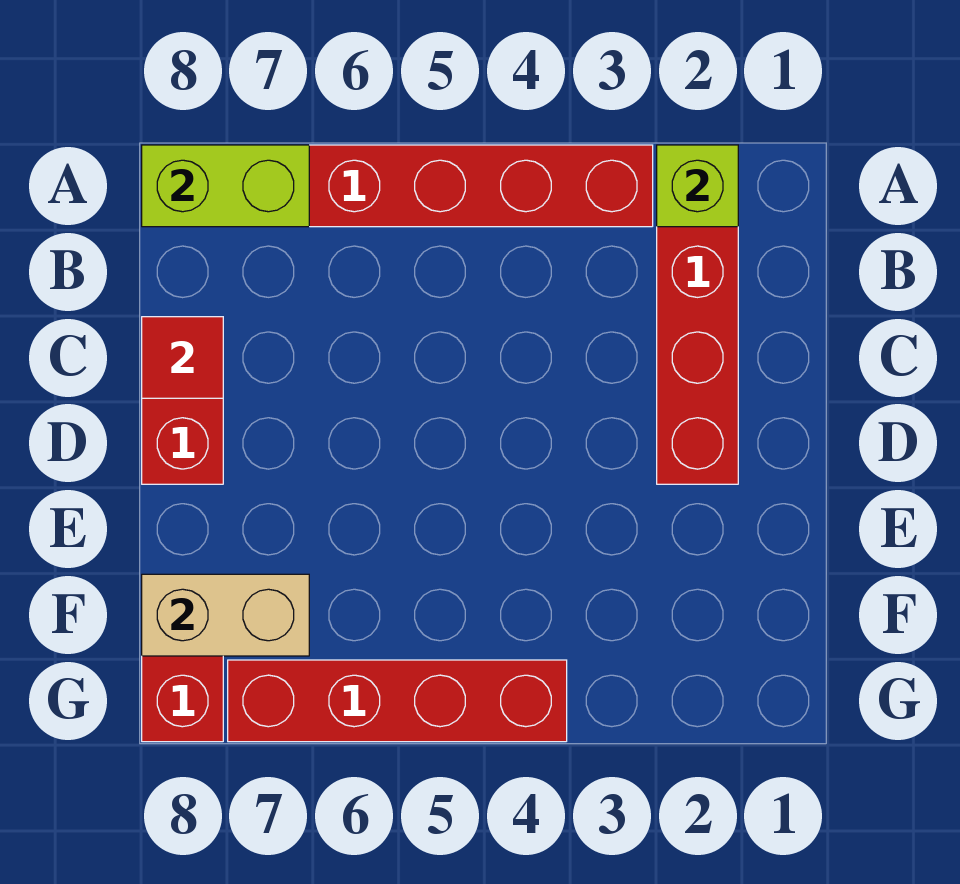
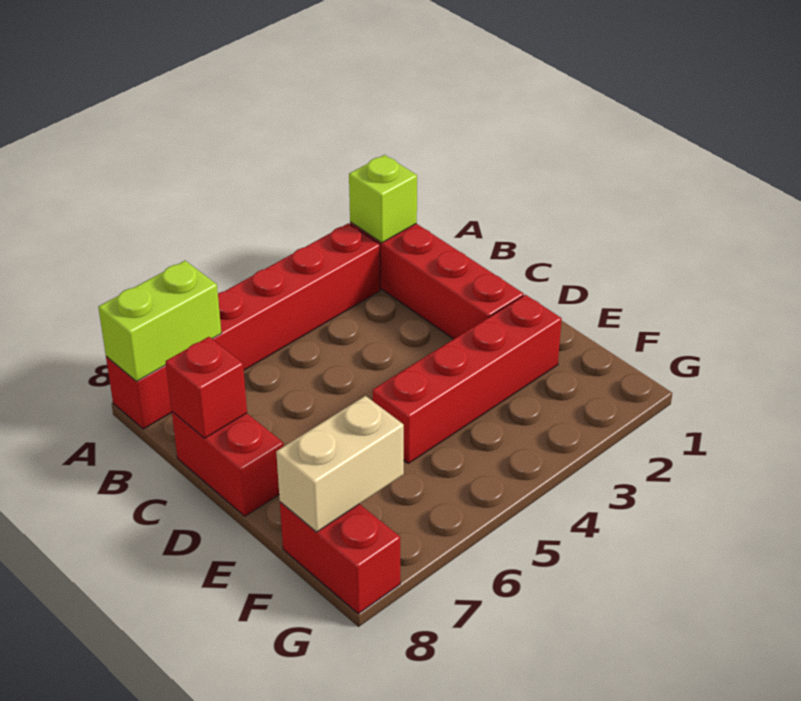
red tile C8 level 2 -> red brick C8 level 2
red brick G4:G7 level 1 -> red brick E2:E5 level 1

